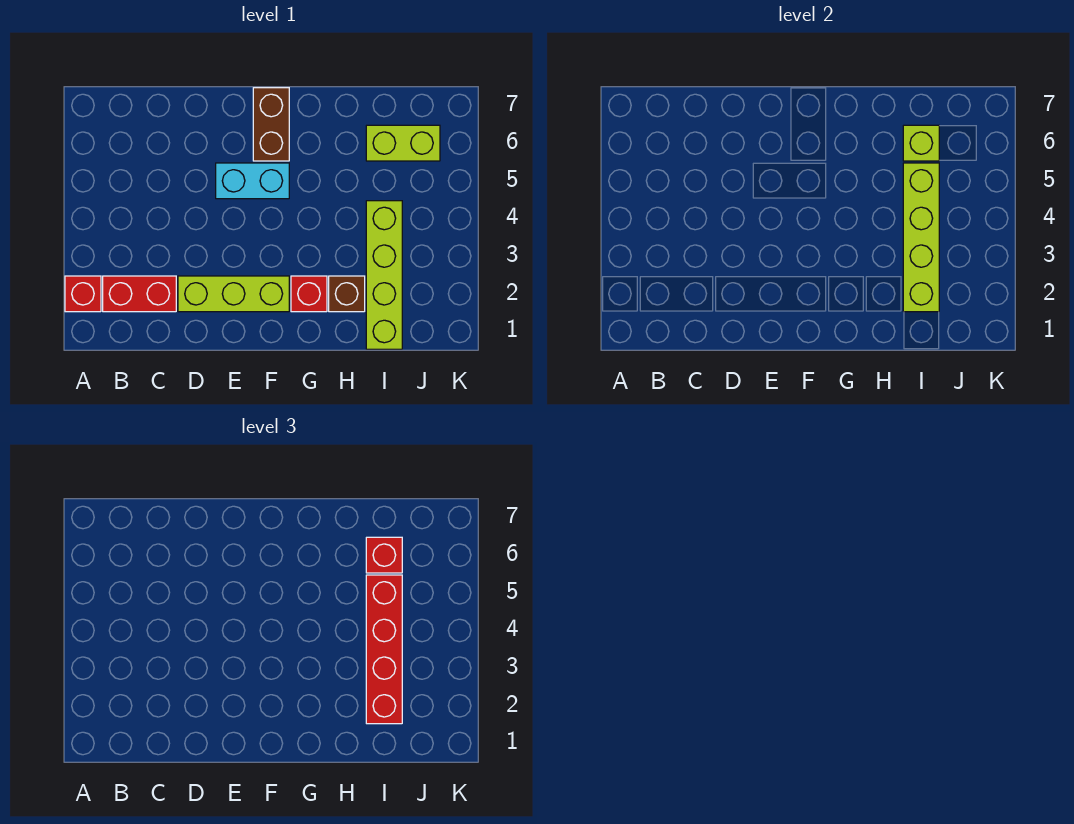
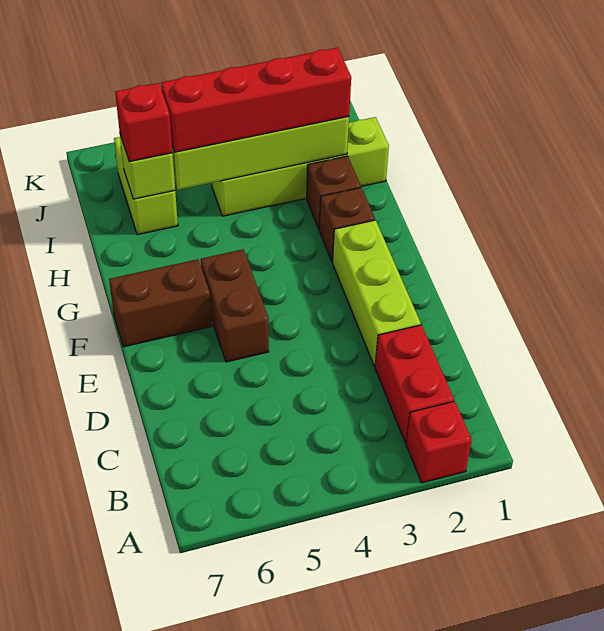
cyan brick E5:F5 level 1 -> brown brick E5:F5 level 1
red brick G2 level 1 -> brown brick G2 level 1

